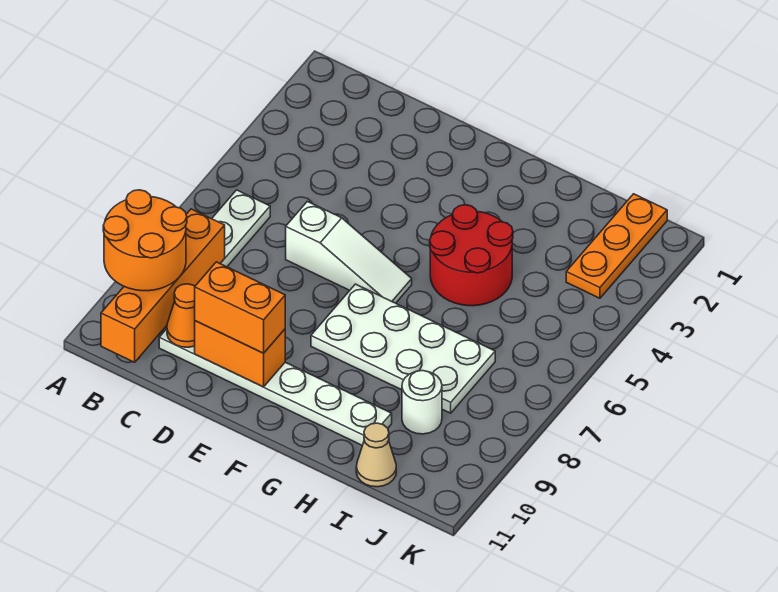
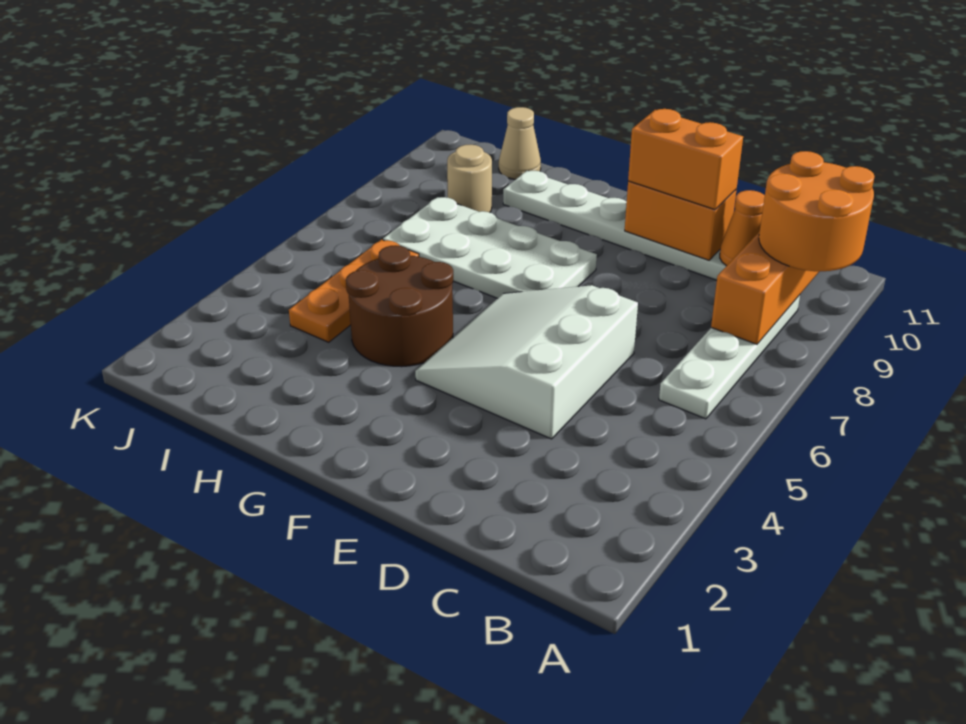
white slope D6:F6 level 1 top D -> white slope D4:F6 level 1 top D
red round brick G4:H5 level 1 -> brown round brick G4:H5 level 1
white round brick I9 level 1 -> tan round brick I9 level 1
orange plate J1:J3 level 1 -> orange plate I4:I6 level 1

